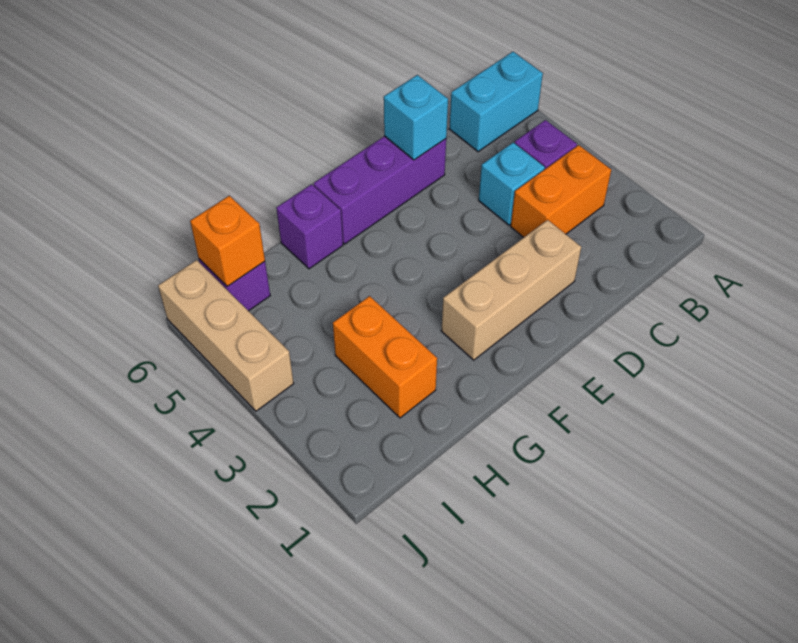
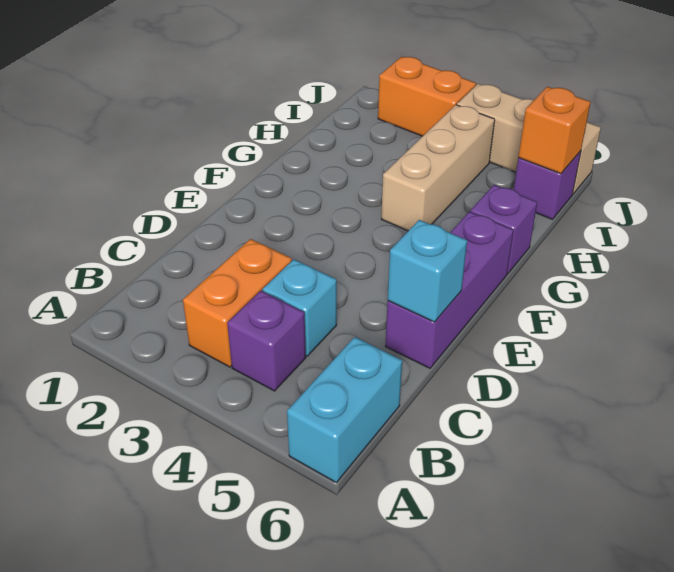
tan brick D2:F2 level 1 -> tan brick G4:I4 level 1
orange brick H2:H3 level 1 -> orange brick J2:J3 level 1

